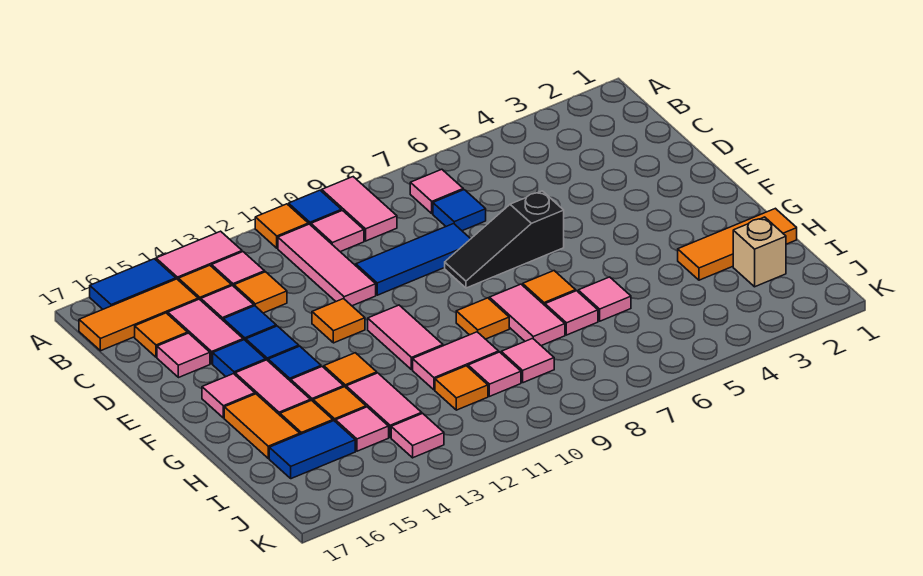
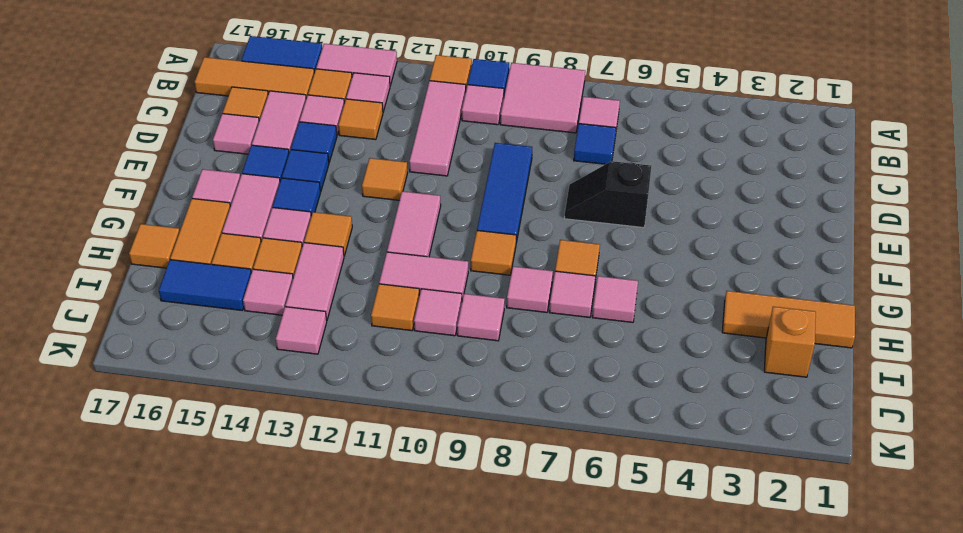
pink tile A9:B9 level 1 -> pink tile A8:B9 level 1
blue tile D8:D10 level 1 -> blue tile D9:F9 level 1
black slope E6:E8 level 1 top 6 -> black slope E6:E7 level 1 top 6
pink tile G8:H8 level 1 -> pink tile H8 level 1
none -> orange tile H17 level 1
tan brick I2 level 1 -> orange brick I2 level 1

